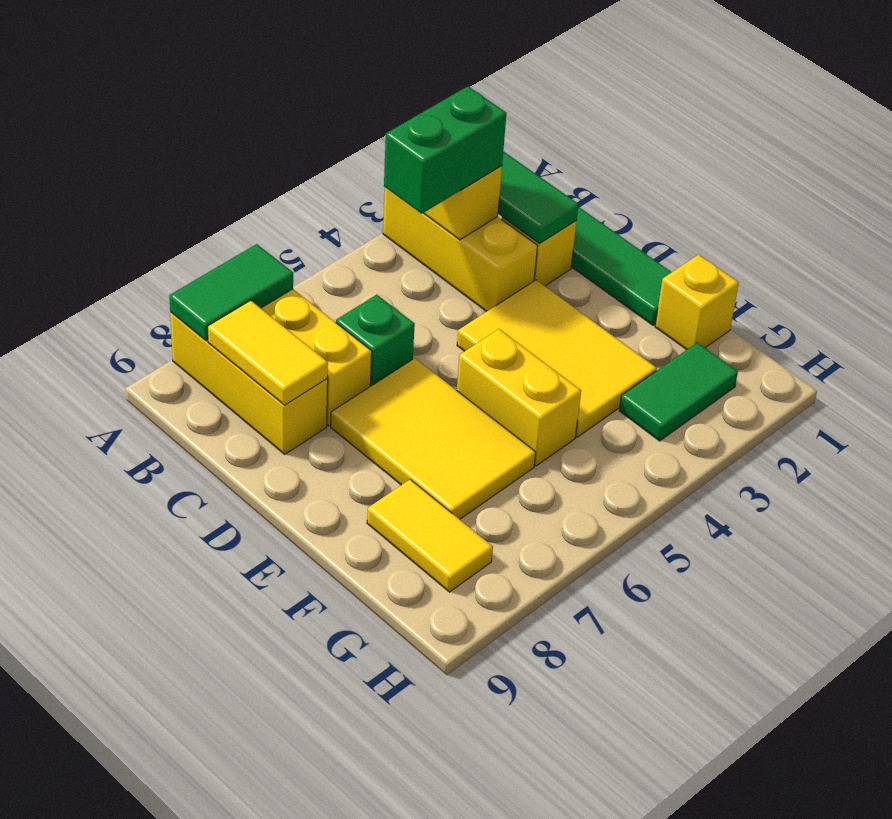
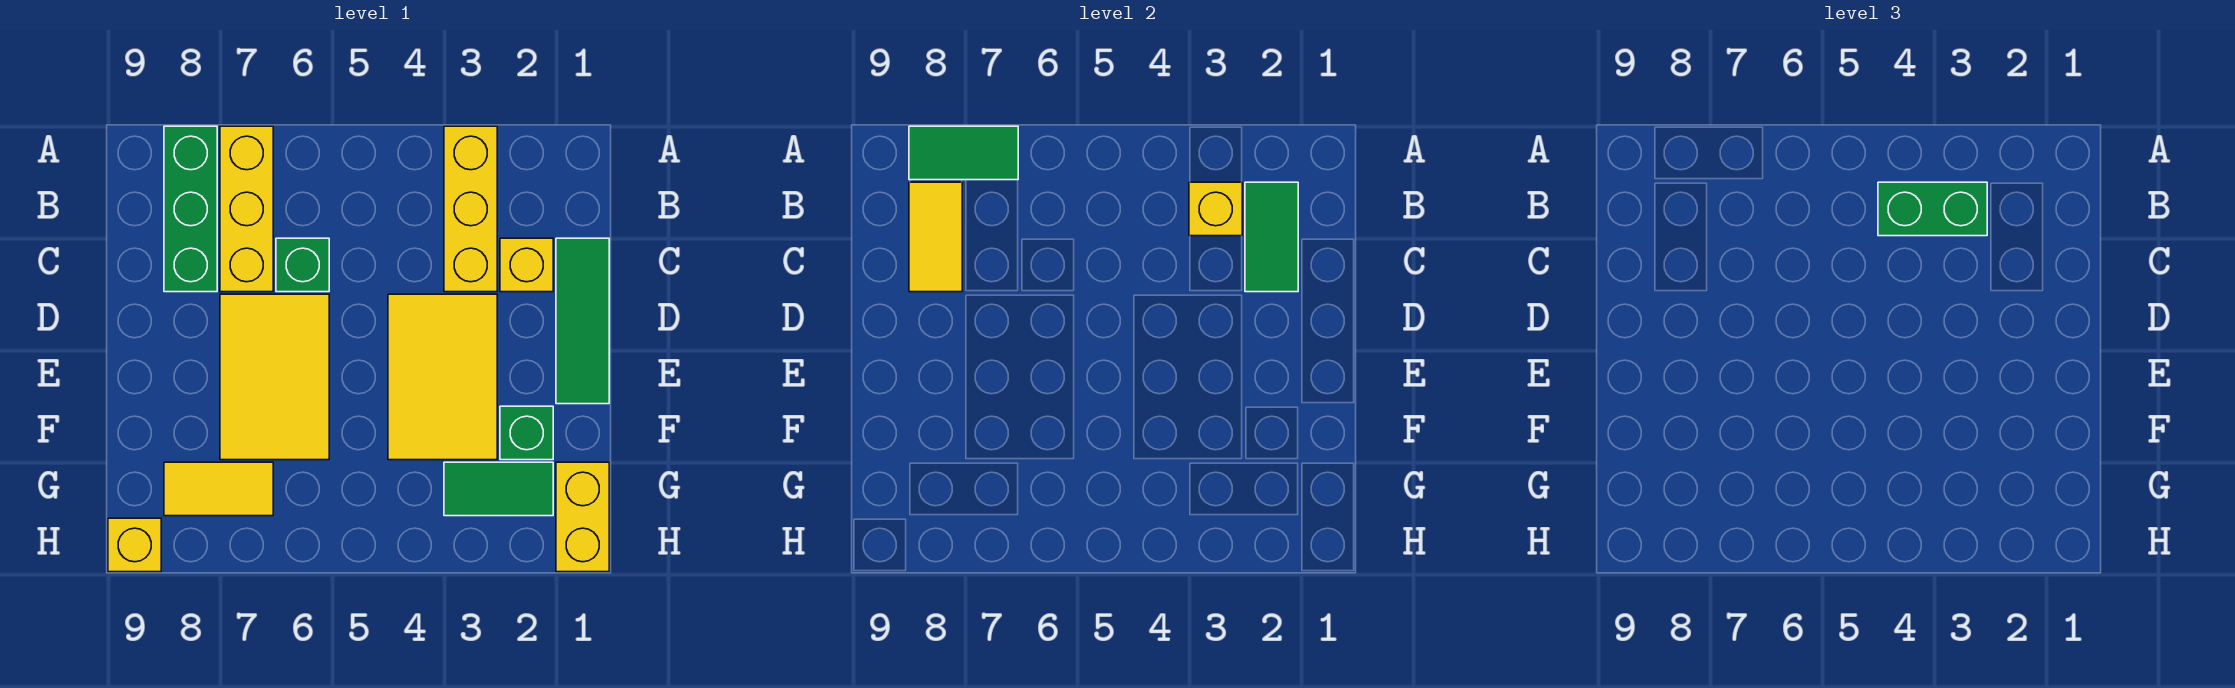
yellow brick A8:C8 level 1 -> green brick A8:C8 level 1
yellow brick E5:F5 level 1 -> yellow brick G1:H1 level 1
yellow brick F1 level 1 -> yellow brick H9 level 1
none -> green brick F2 level 1
yellow tile F8:G8 level 1 -> yellow tile G7:G8 level 1

